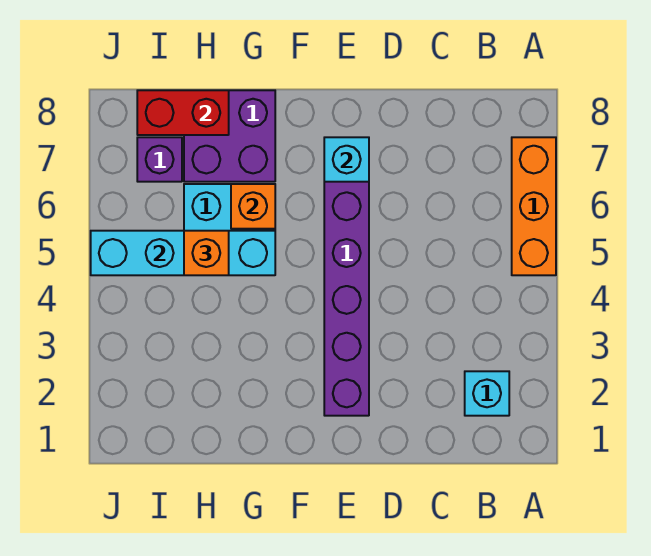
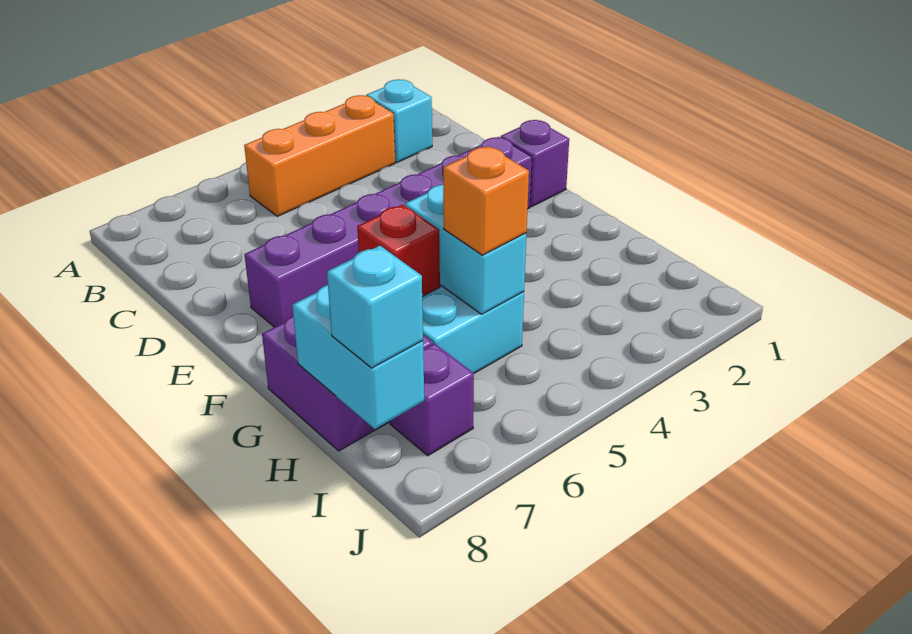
orange brick A5:A7 level 1 -> orange brick B3:B5 level 1
none -> purple brick E1 level 1
cyan brick E7 level 2 -> cyan brick I8 level 3
cyan brick G5:J5 level 2 -> cyan brick G5:H5 level 2
orange brick G6 level 2 -> red brick G6 level 2
red brick H8:I8 level 2 -> cyan brick H8:I8 level 2

